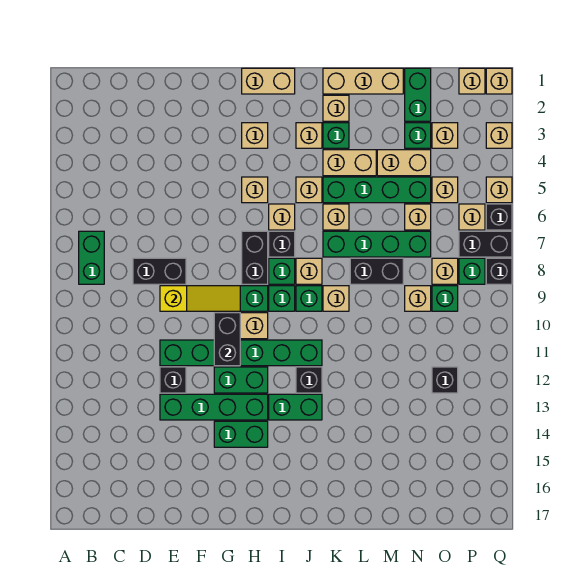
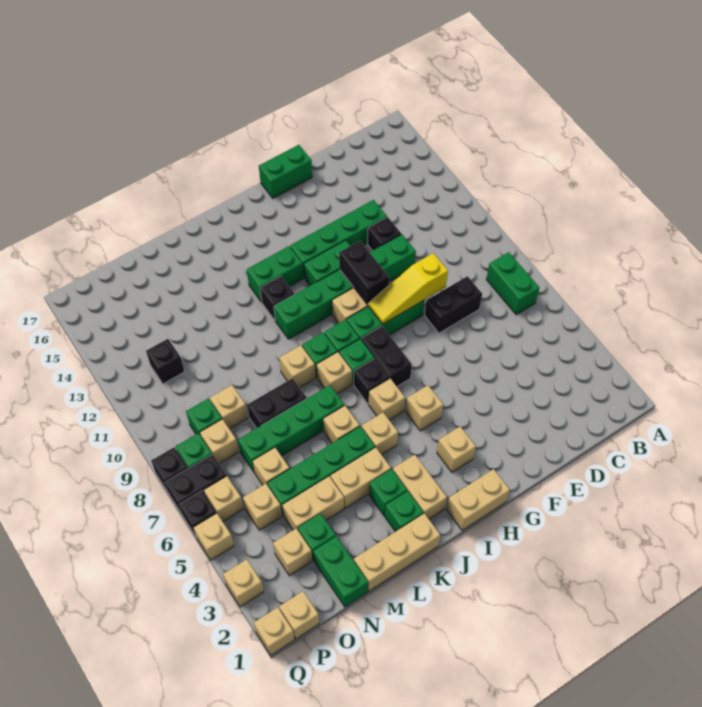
green brick G14:H14 level 1 -> green brick F17:G17 level 1
tan brick J3 level 1 -> tan brick J2:J3 level 1
tan brick K2 level 1 -> green brick K2 level 1

